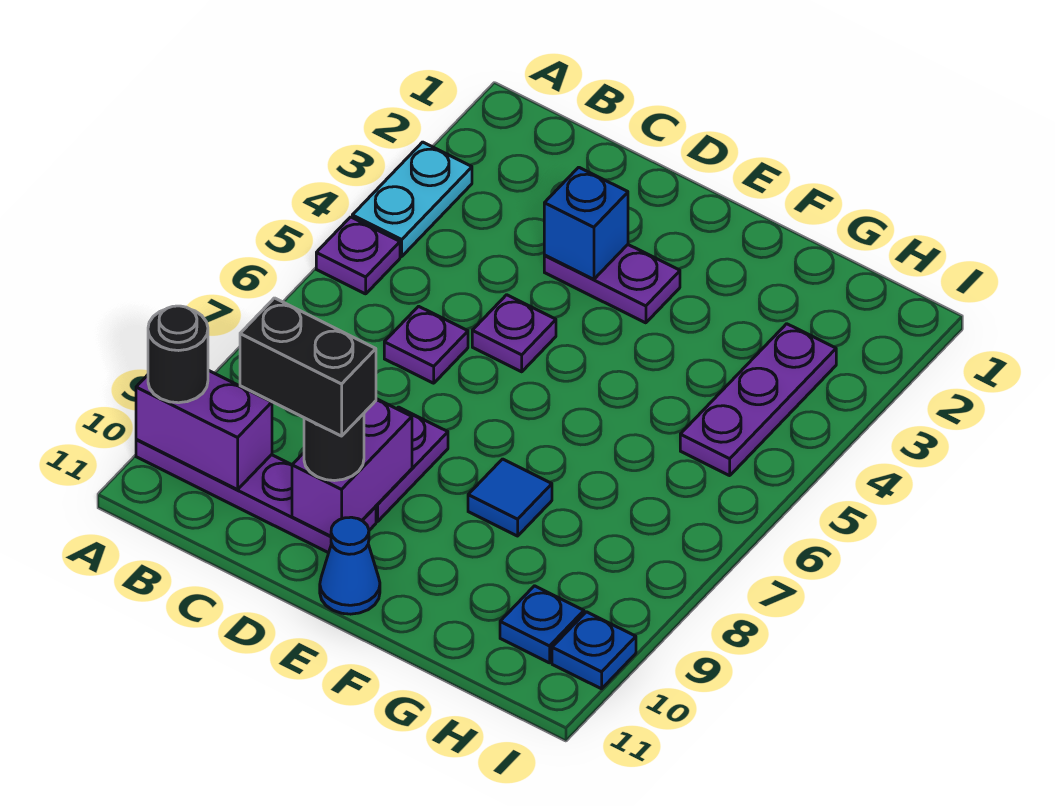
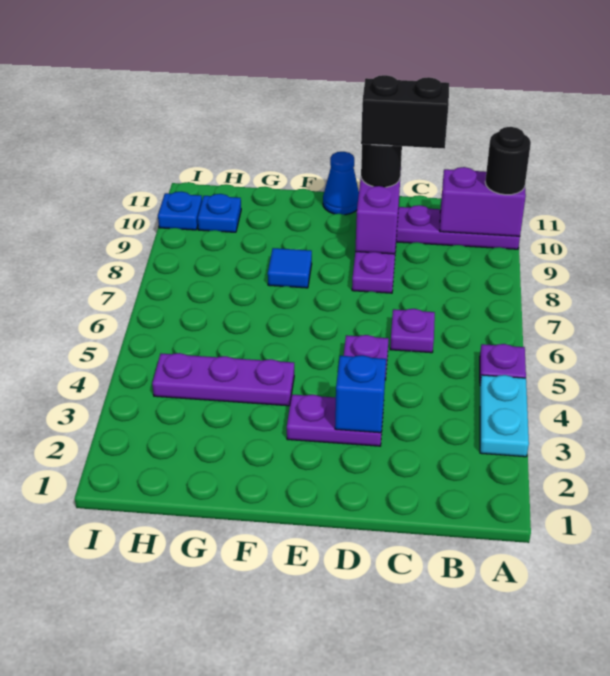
purple plate H3:H5 level 1 -> purple plate F4:H4 level 1

